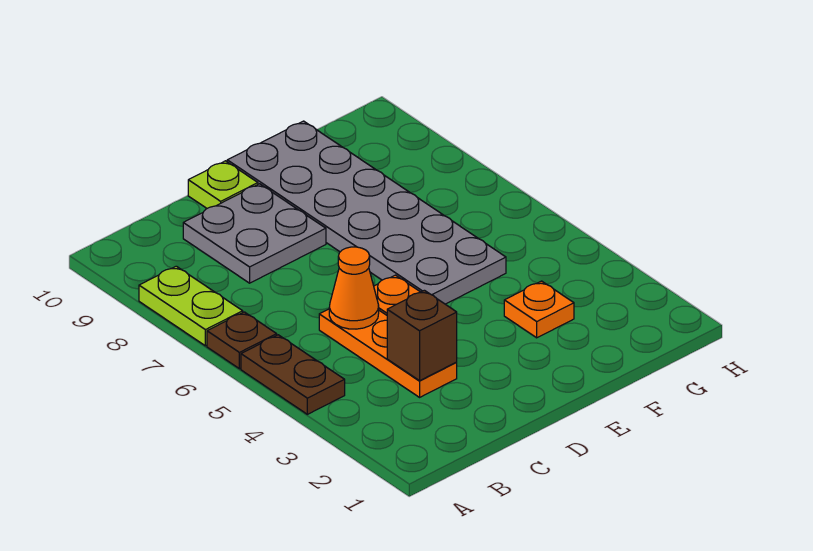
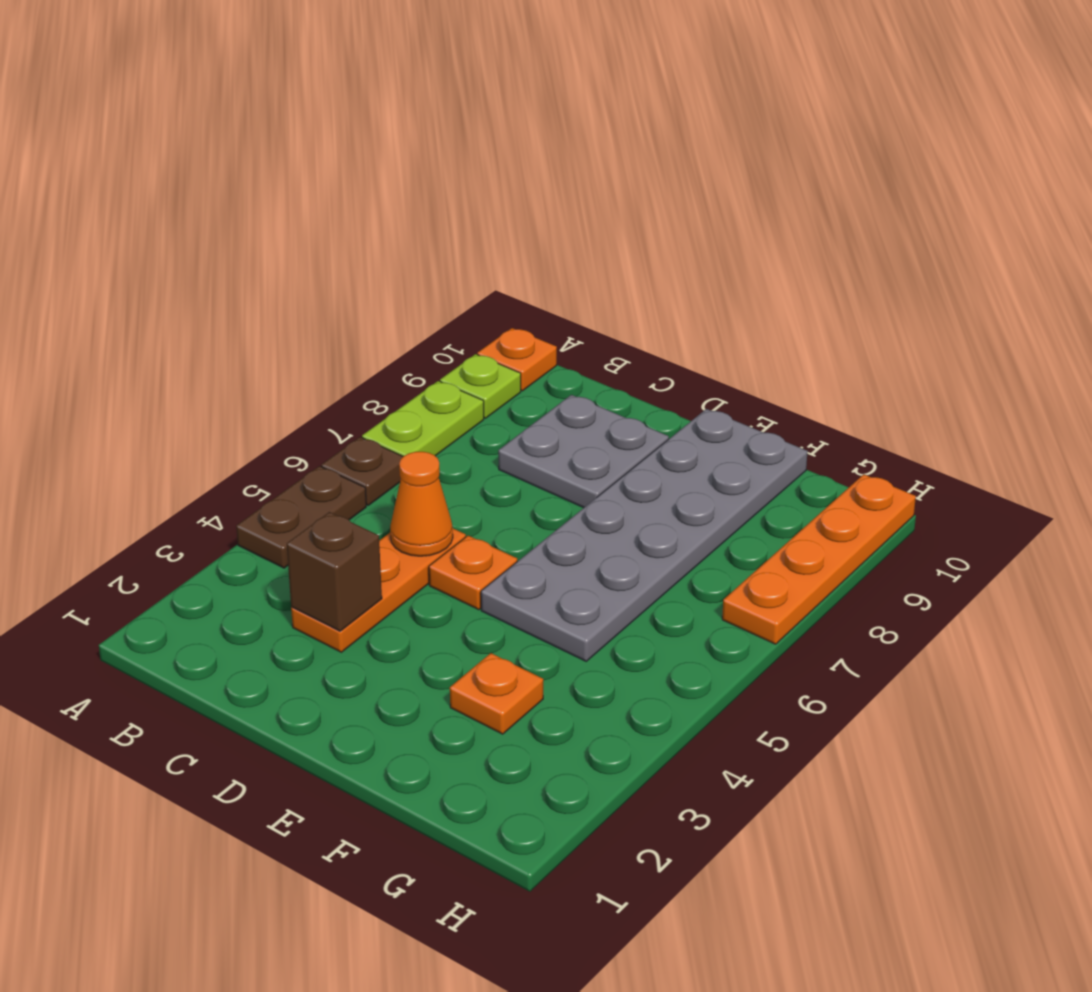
none -> orange plate A10 level 1
lime plate D10 level 1 -> lime plate A9 level 1
none -> orange plate H7:H10 level 1

